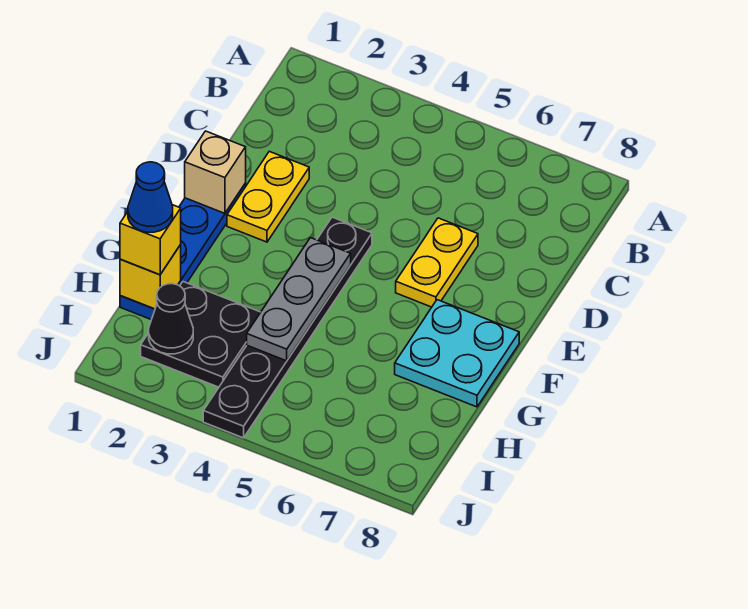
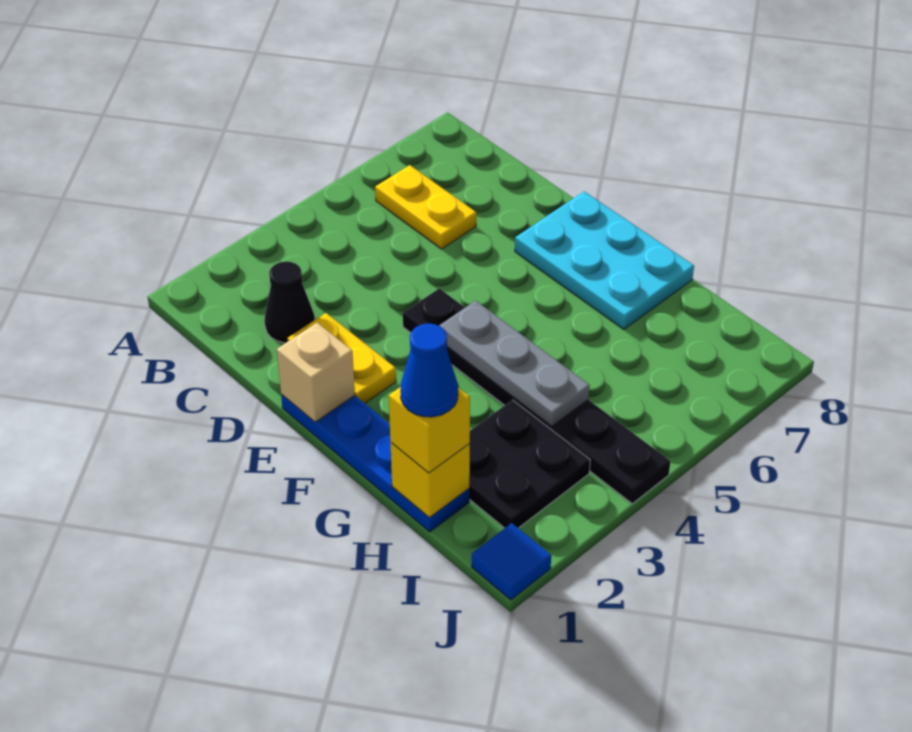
yellow plate D6:E6 level 1 -> yellow plate B6:C6 level 1
cyan plate F7:G8 level 1 -> cyan plate E7:G8 level 1
black cone I2 level 2 -> black cone C2 level 1
none -> blue tile J1 level 1

